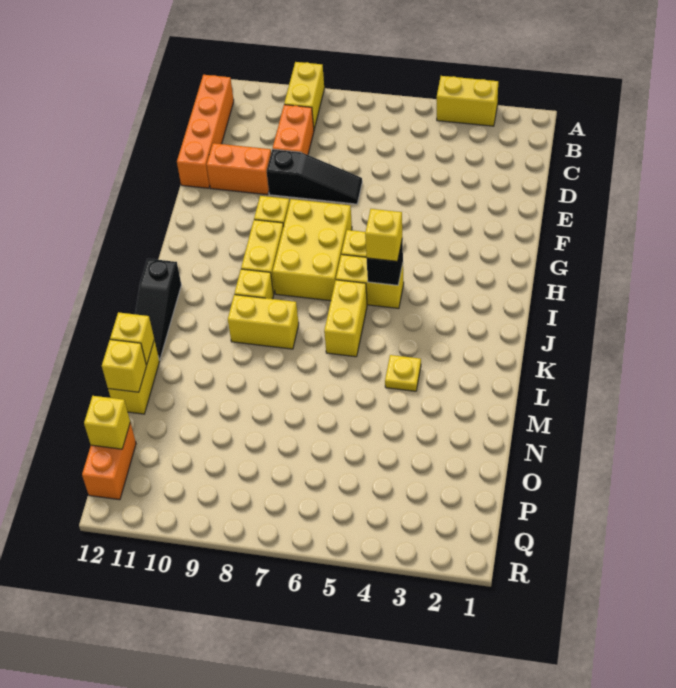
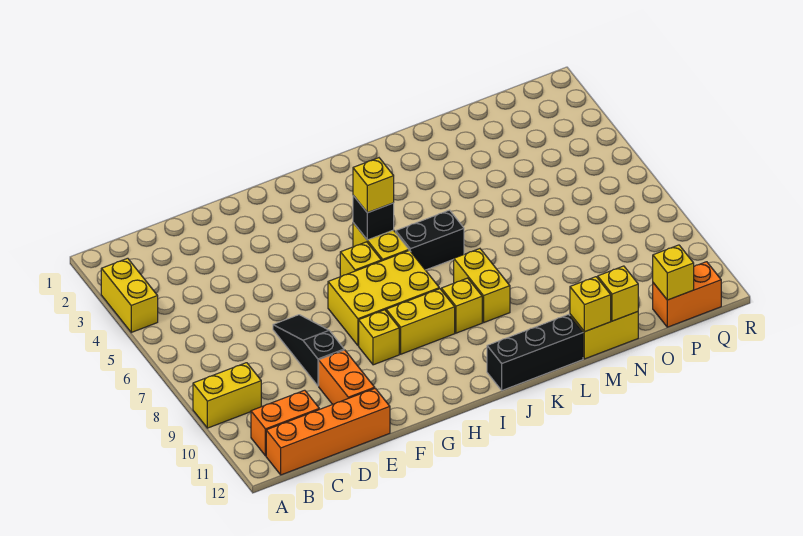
orange brick C9:D9 level 1 -> orange brick B11:C11 level 1
yellow brick J6:K6 level 1 -> black brick J6:K6 level 1
black slope J12:L12 level 1 top J -> black brick J12:L12 level 1
yellow plate L4 level 1 -> none

